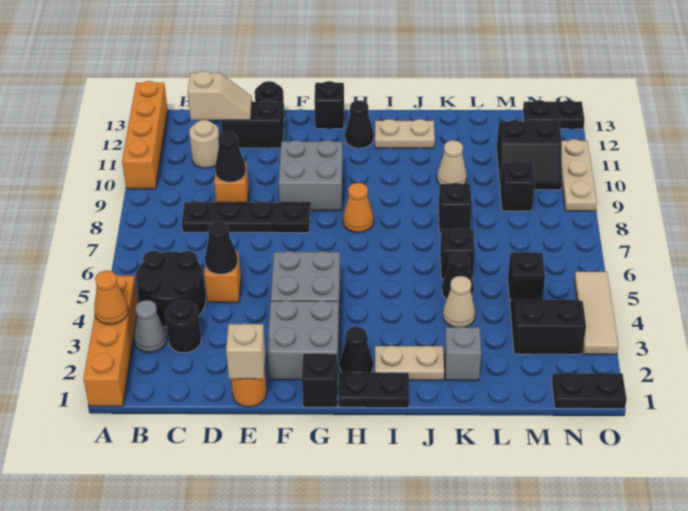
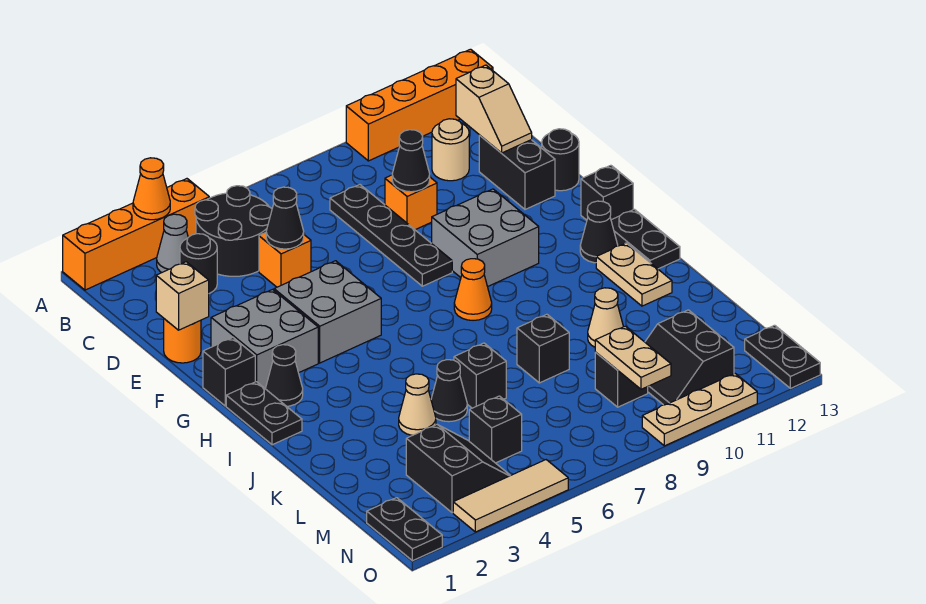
none -> black plate H13:I13 level 1
tan plate I2:J2 level 1 -> tan plate M9:N9 level 2
grey brick K2 level 1 -> none

